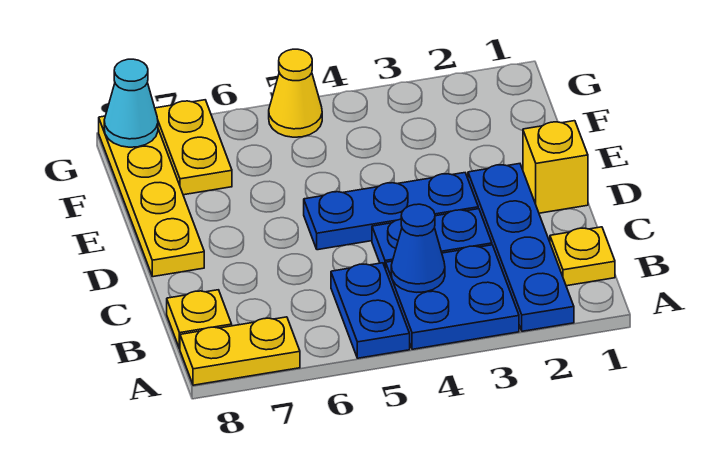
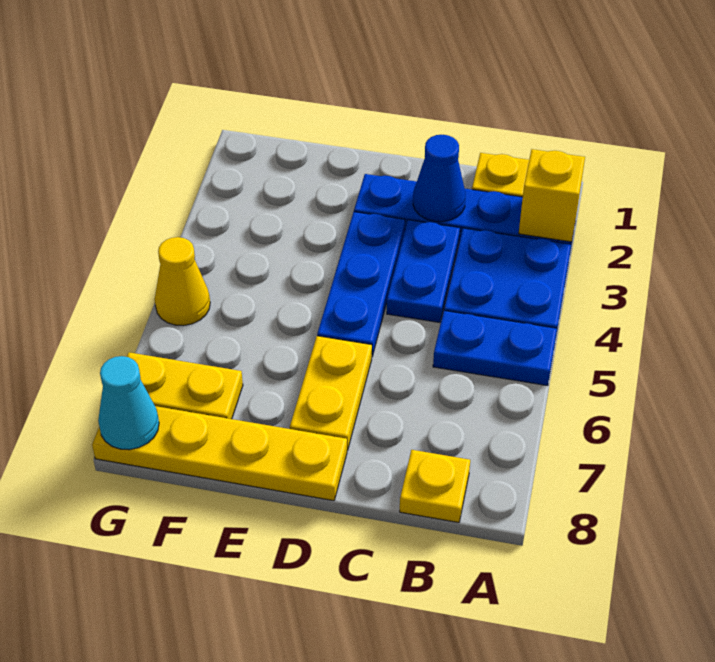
yellow plate A7:A8 level 1 -> yellow plate D6:D7 level 1
blue cone B4 level 2 -> blue cone C2 level 2
yellow brick D1 level 1 -> yellow brick A2 level 2

